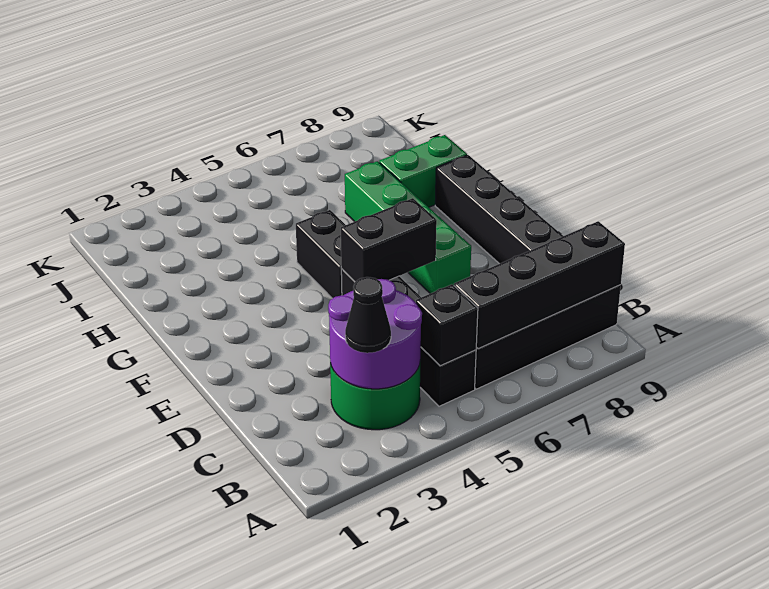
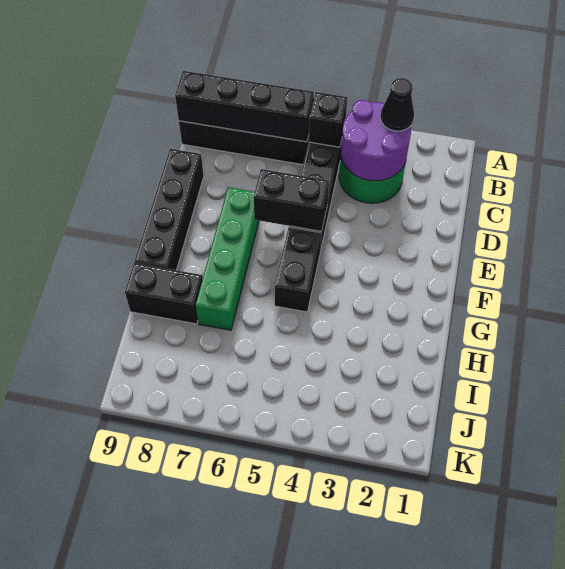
green brick H8:H9 level 1 -> black brick H8:H9 level 1

